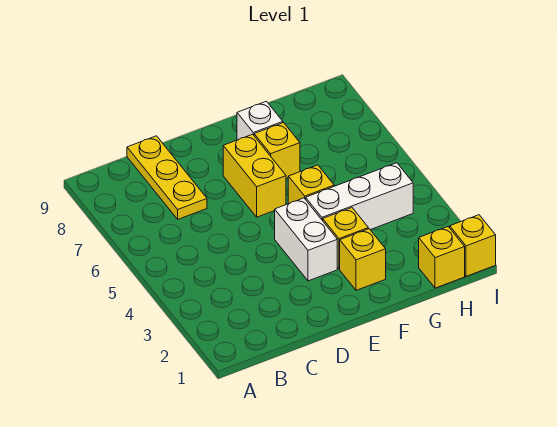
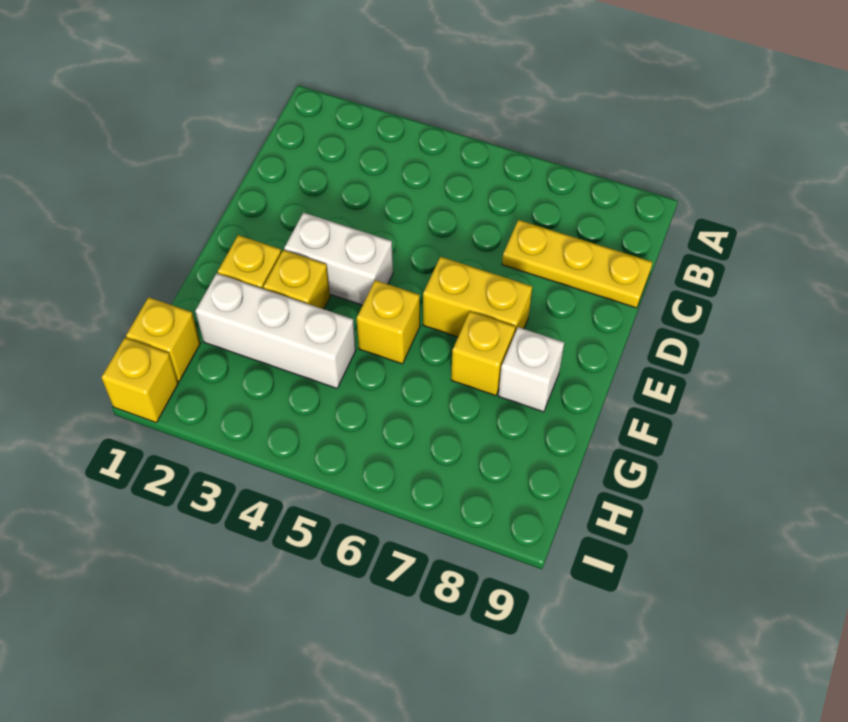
white brick F4:H4 level 1 -> white brick G2:G4 level 1

